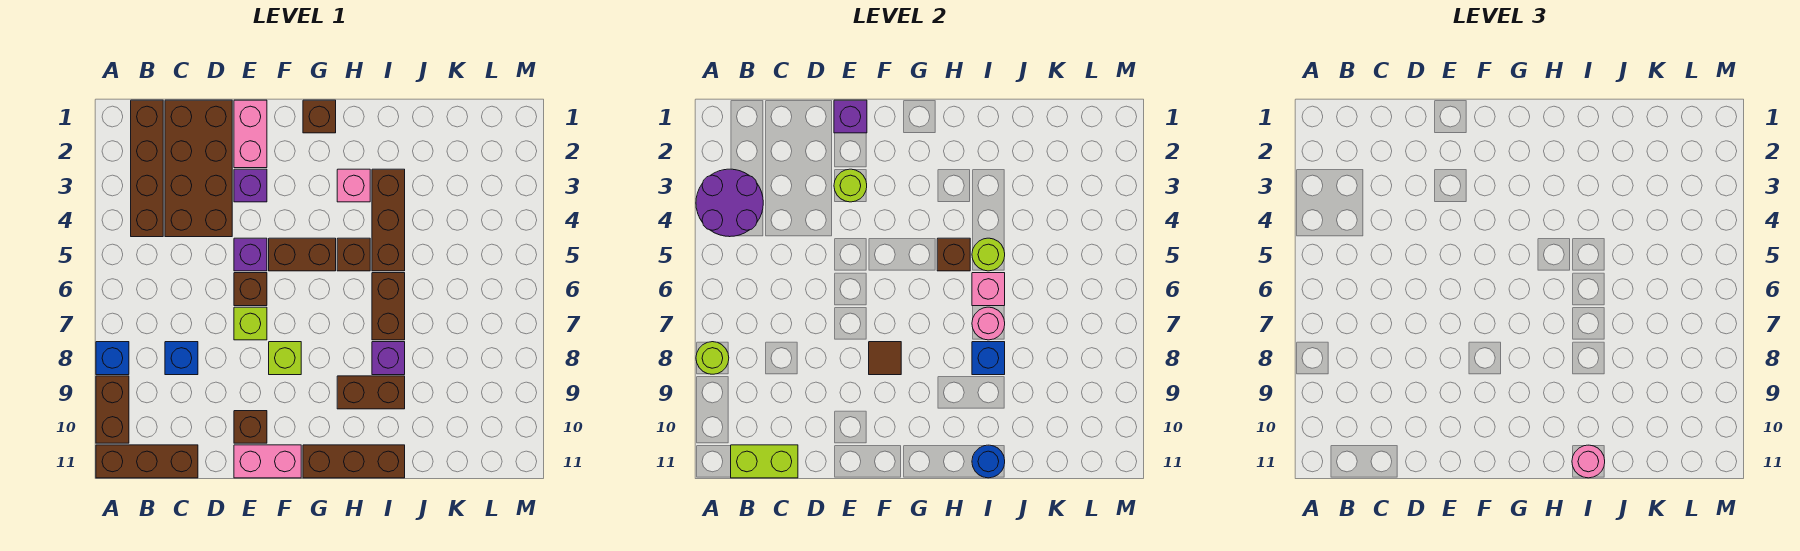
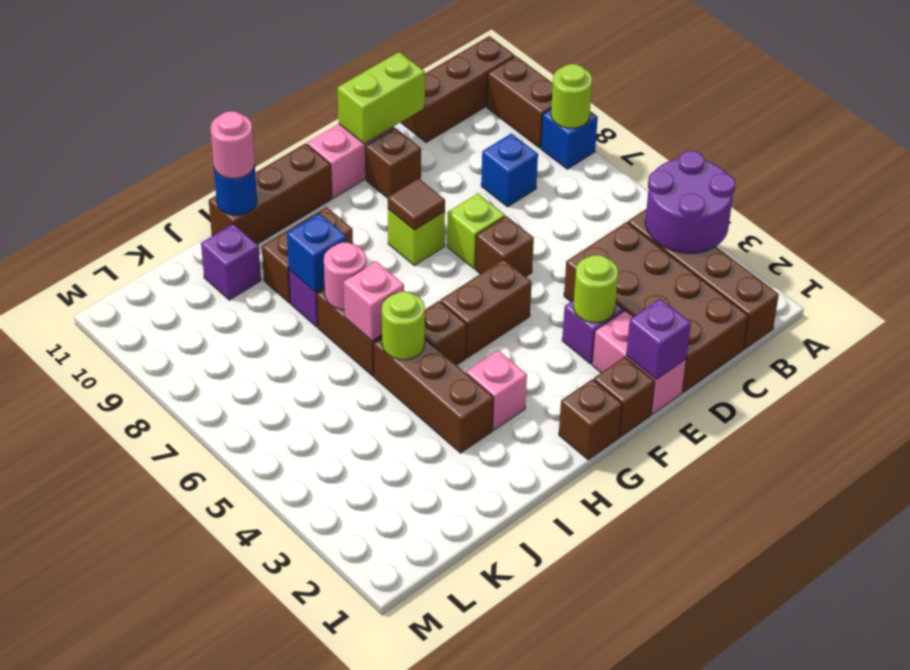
lime brick B11:C11 level 2 -> lime brick D11:E11 level 2
purple brick E5 level 1 -> purple brick J10 level 1
brown brick H5 level 2 -> brown brick F1 level 1

